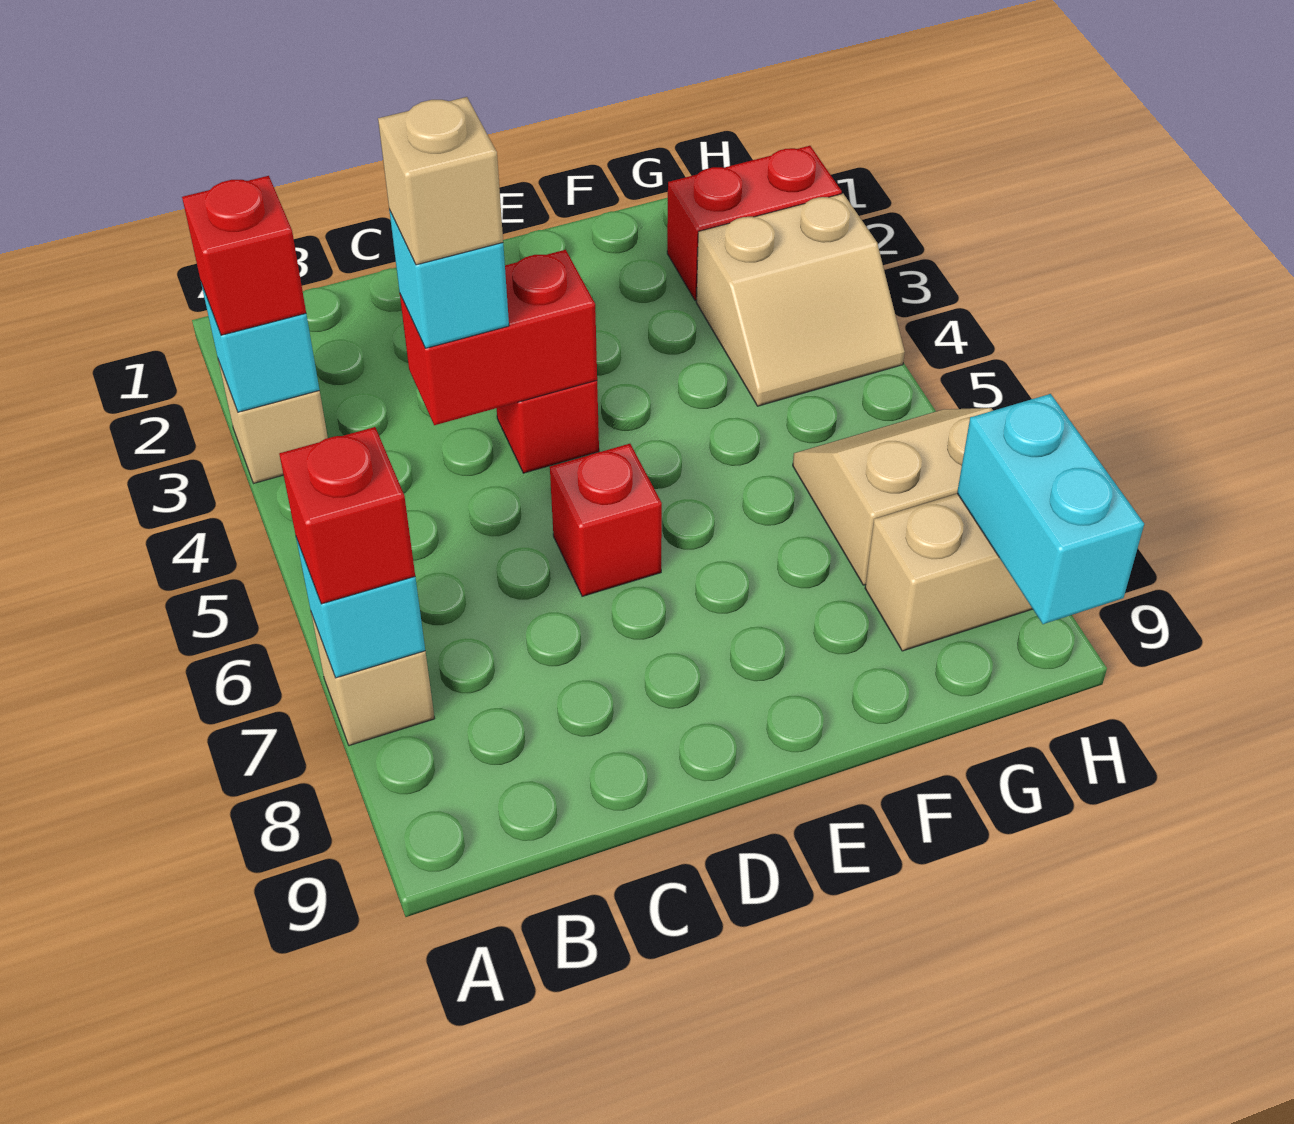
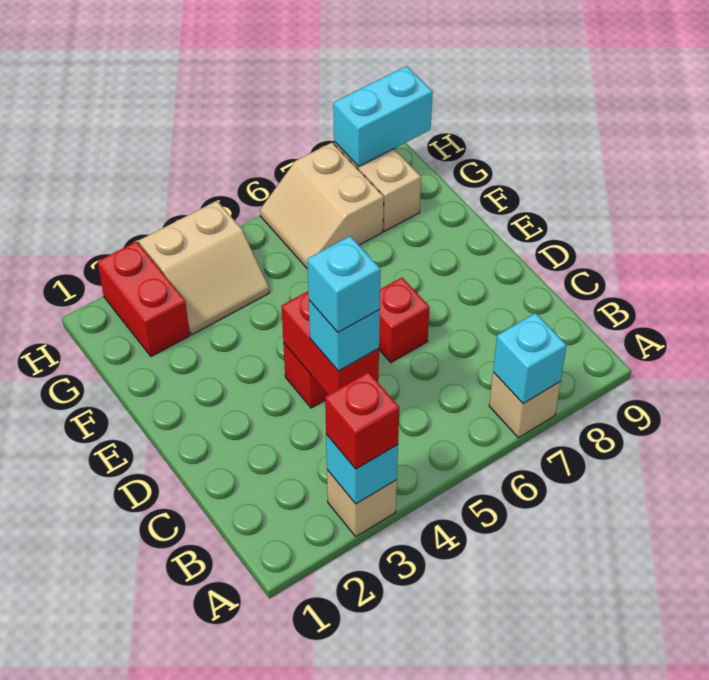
red brick A7 level 3 -> none
tan brick C4 level 4 -> cyan brick C4 level 4
tan slope G3:H4 level 1 top 3 -> tan slope G3:H4 level 1 top H

